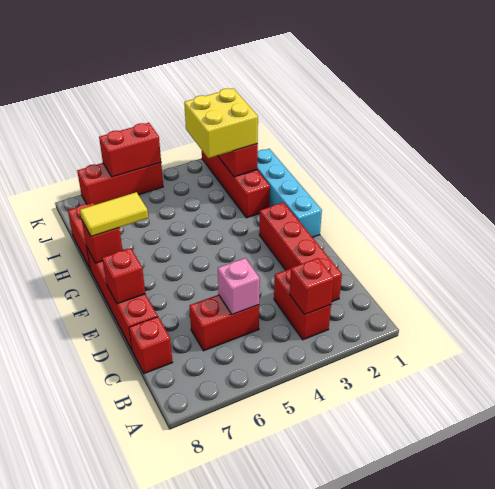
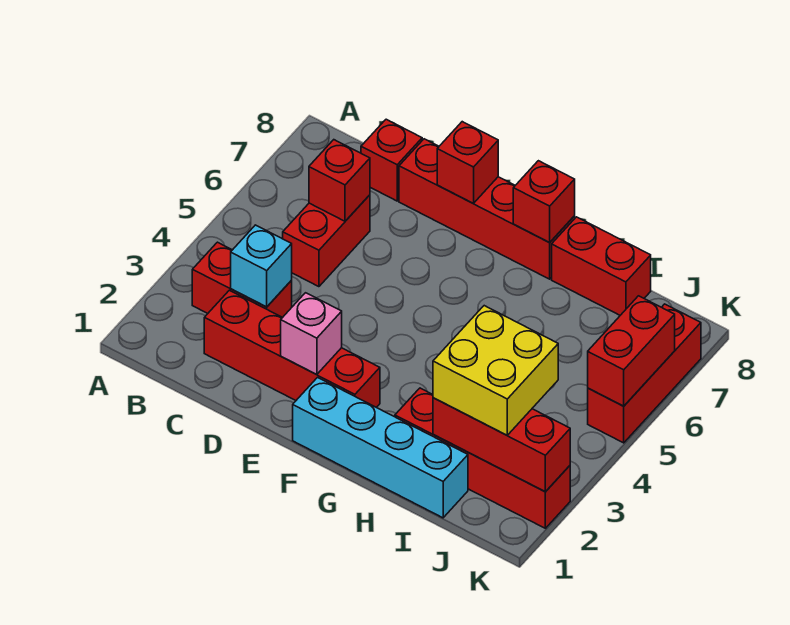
red brick B3 level 2 -> red brick C6 level 2
none -> cyan brick C3 level 2
pink brick C5 level 2 -> pink brick E2 level 2
yellow tile G7:G8 level 3 -> none

